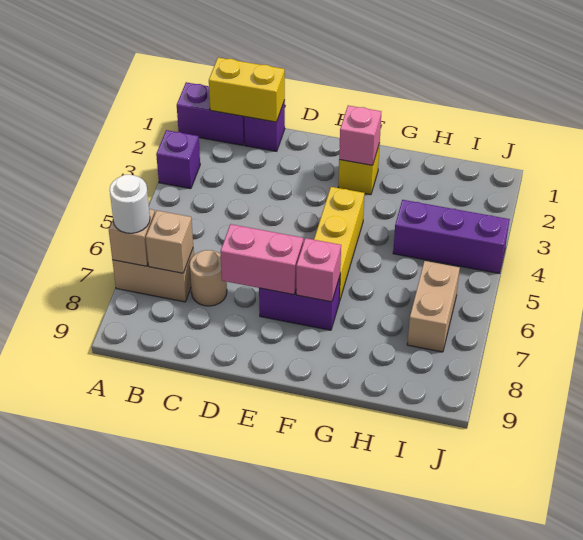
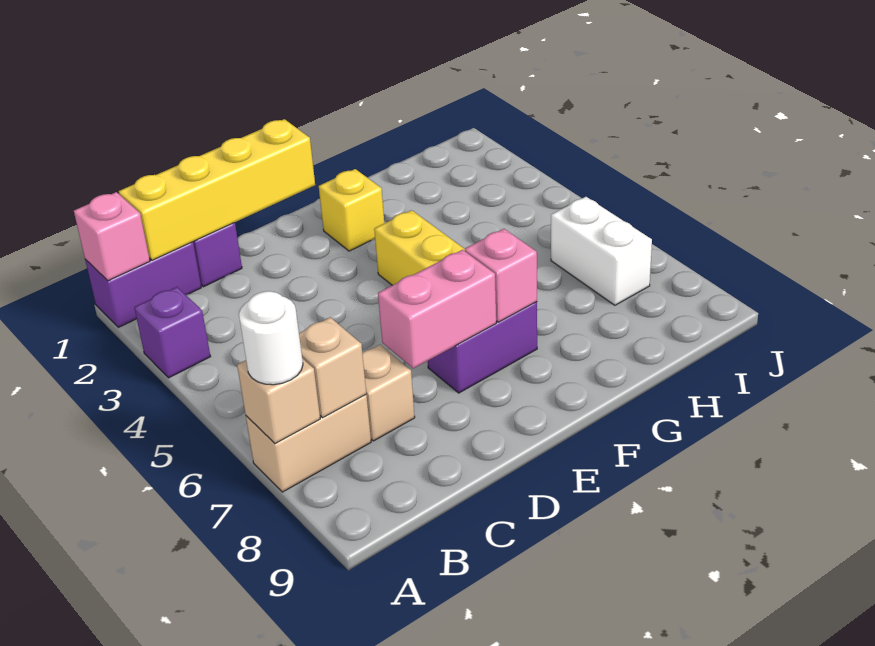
yellow brick B1:C1 level 2 -> yellow brick B1:E1 level 2
tan round brick C7 level 1 -> tan brick C7 level 1
pink brick F2 level 2 -> pink brick A1 level 2
purple brick H4:J4 level 1 -> none
tan brick I6:I7 level 1 -> white brick I6:I7 level 1

